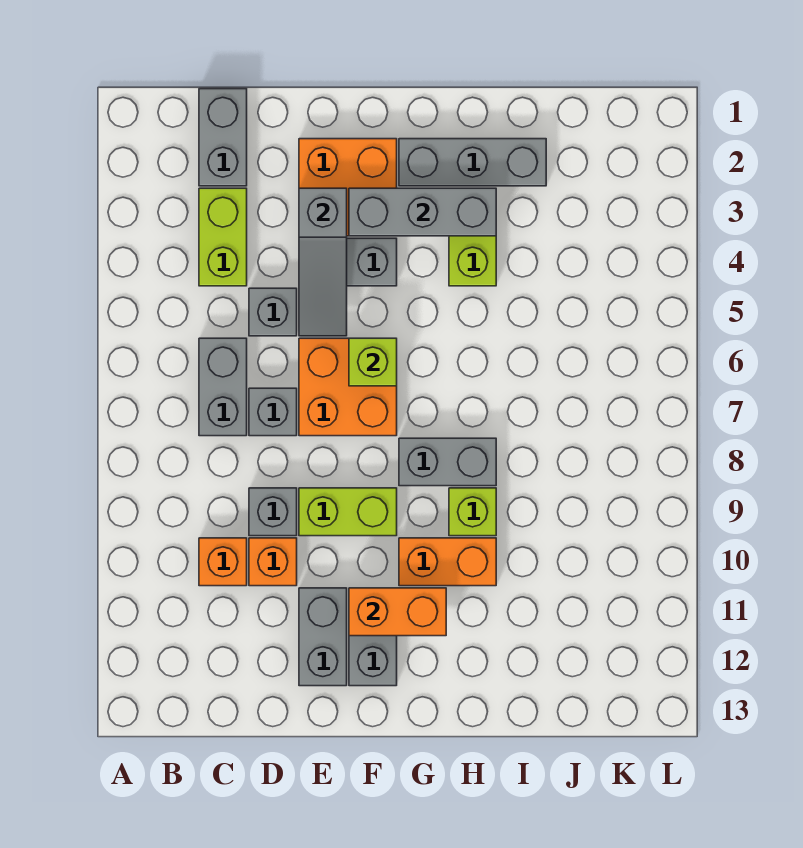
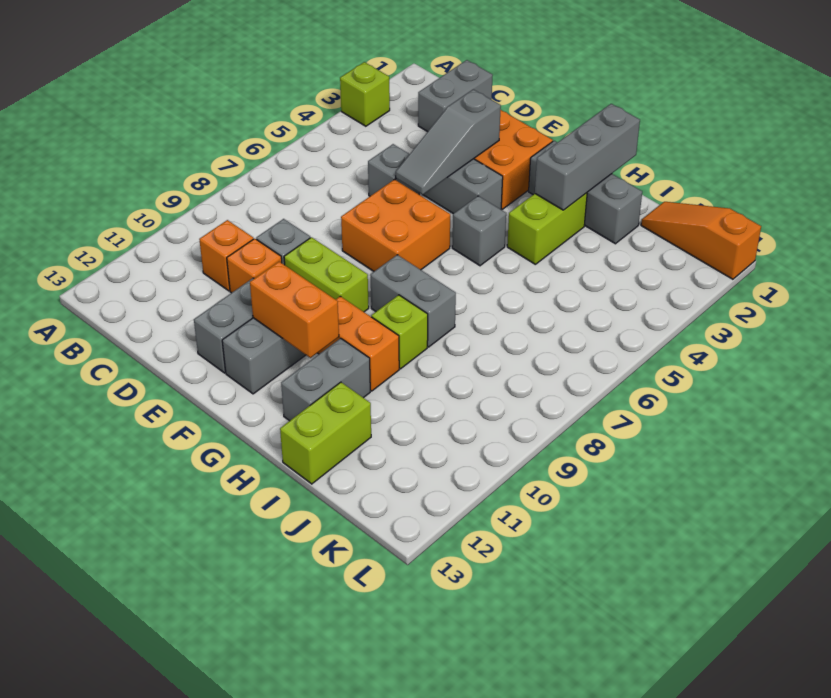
lime brick C3:C4 level 1 -> lime brick I12:I13 level 1
grey brick C6:C7 level 1 -> grey brick H11:H12 level 1
grey brick D7 level 1 -> grey brick G5 level 1
grey brick F3:H3 level 2 -> grey brick H1:H3 level 2
lime brick F6 level 2 -> lime brick A3 level 1
none -> orange slope J1:L1 level 1 top L

